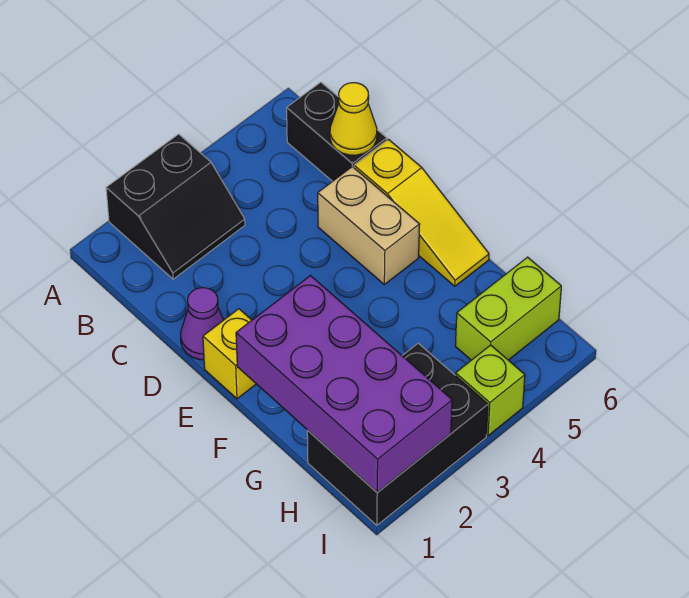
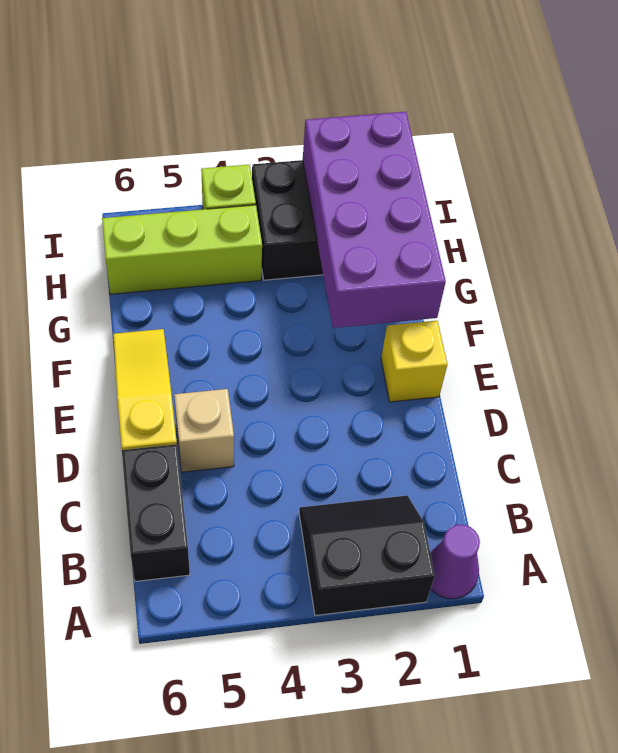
yellow cone C6 level 2 -> none
purple cone D1 level 1 -> purple cone A1 level 1
tan brick D5:E5 level 1 -> tan brick D5 level 1
lime brick H5:H6 level 1 -> lime brick H4:H6 level 1

